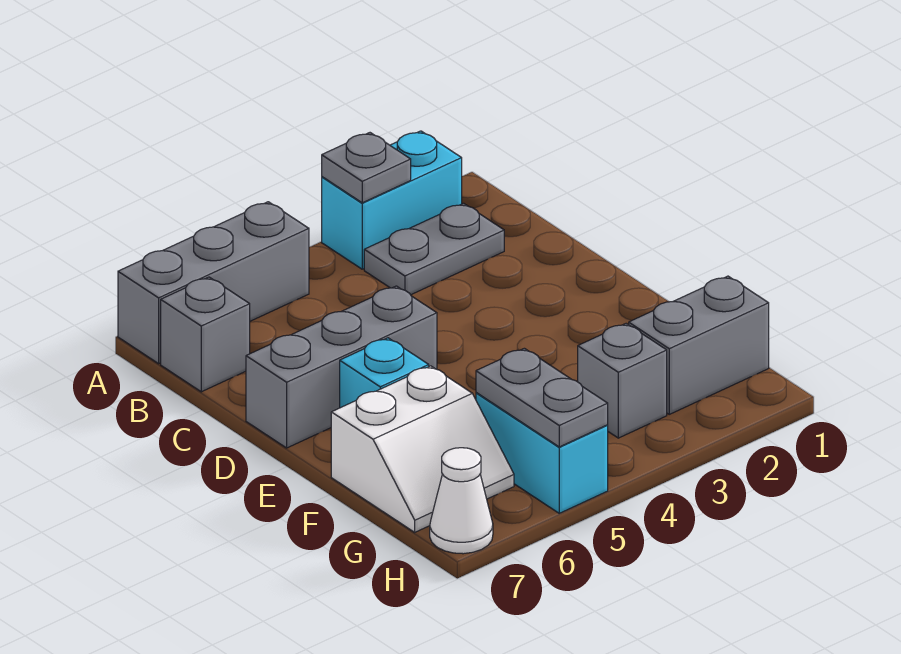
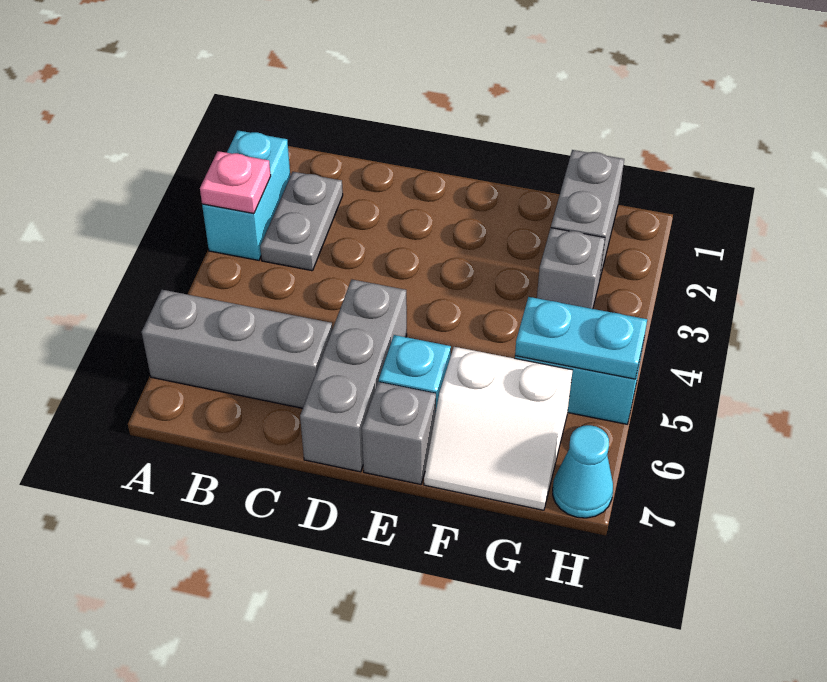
grey plate A3 level 2 -> pink plate A3 level 2
grey brick A5:A7 level 1 -> grey brick A6:C6 level 1
grey brick B7 level 1 -> grey brick E7 level 1
white slope F6:G7 level 1 top F -> white slope F6:G7 level 1 top 6
grey plate G5:H5 level 2 -> cyan plate G5:H5 level 2
white cone H7 level 1 -> cyan cone H7 level 1

